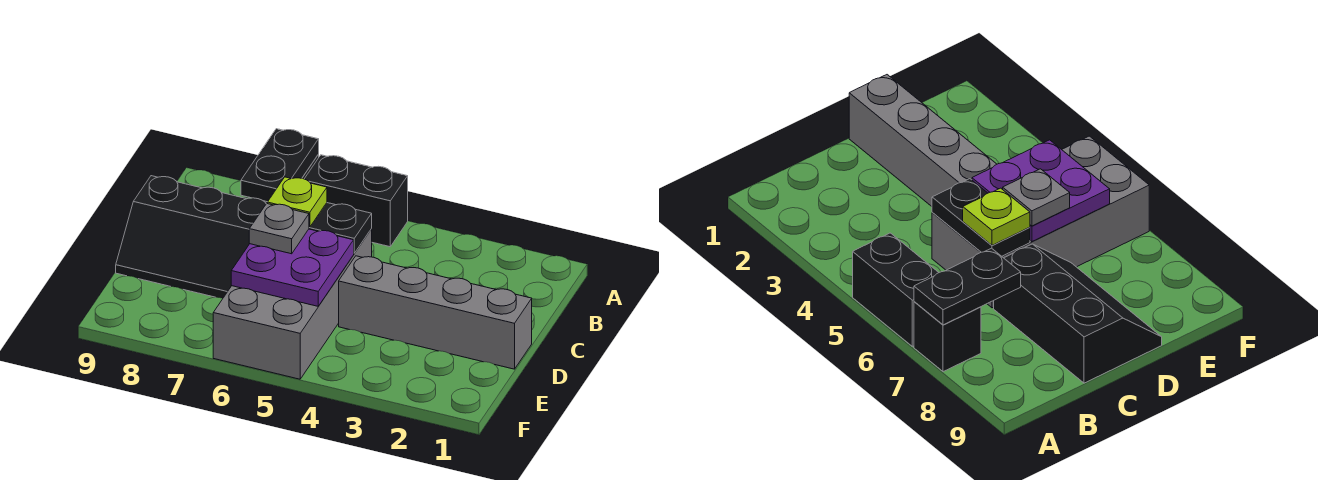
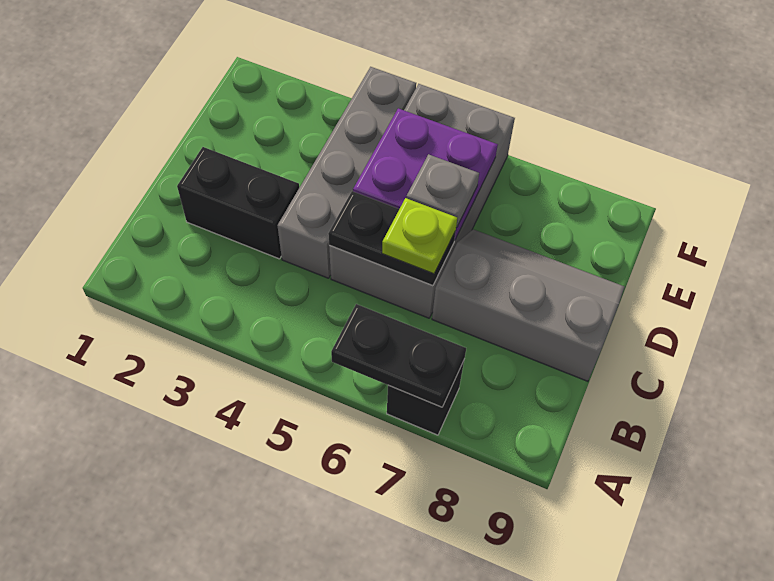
black brick A5:A6 level 1 -> black brick C2:C3 level 1
black plate A7:B7 level 2 -> black plate A6:A7 level 2
black slope C7:D9 level 1 top C -> grey slope C7:D9 level 1 top C
grey brick D1:D4 level 1 -> grey brick C4:F4 level 1

